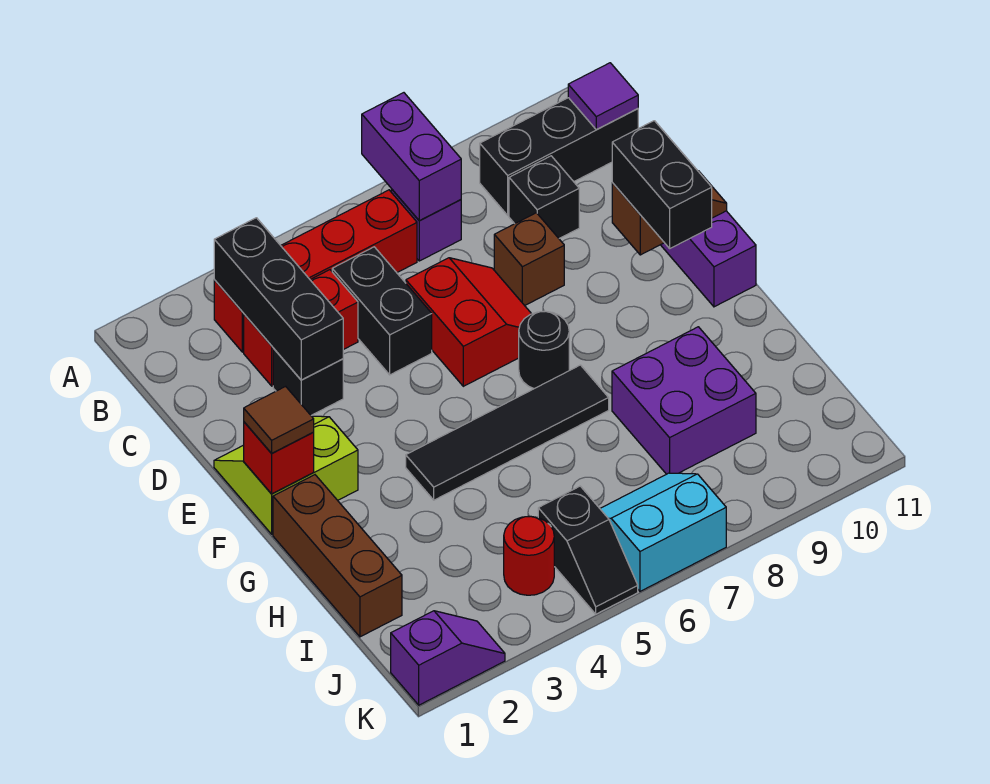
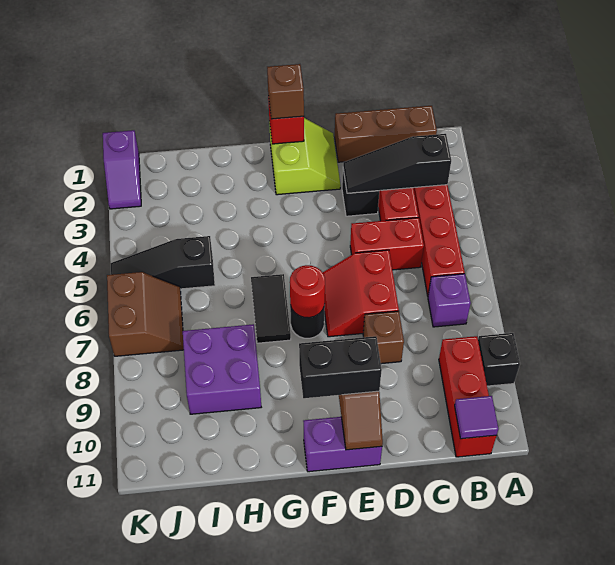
purple brick A7:B7 level 2 -> none
black brick B3:D3 level 2 -> black slope B3:D3 level 2 top B
black brick B9:B11 level 1 -> red brick B9:B11 level 1
black brick C5:D5 level 1 -> red brick C5:D5 level 1
black brick C9 level 1 -> black brick A9 level 1
red slope D6:E7 level 1 top 6 -> red slope D6:E7 level 1 top D
brown tile F1 level 3 -> brown brick F1 level 3
brown brick G1:I1 level 1 -> brown brick B1:D1 level 1
black tile G4:G7 level 1 -> black tile G6:G7 level 1
red round brick J4 level 1 -> red round brick F7 level 2
black slope J5:K5 level 1 top J -> black slope I5:K5 level 1 top I
cyan slope J6:K7 level 1 top K -> brown slope J6:K7 level 1 top K

